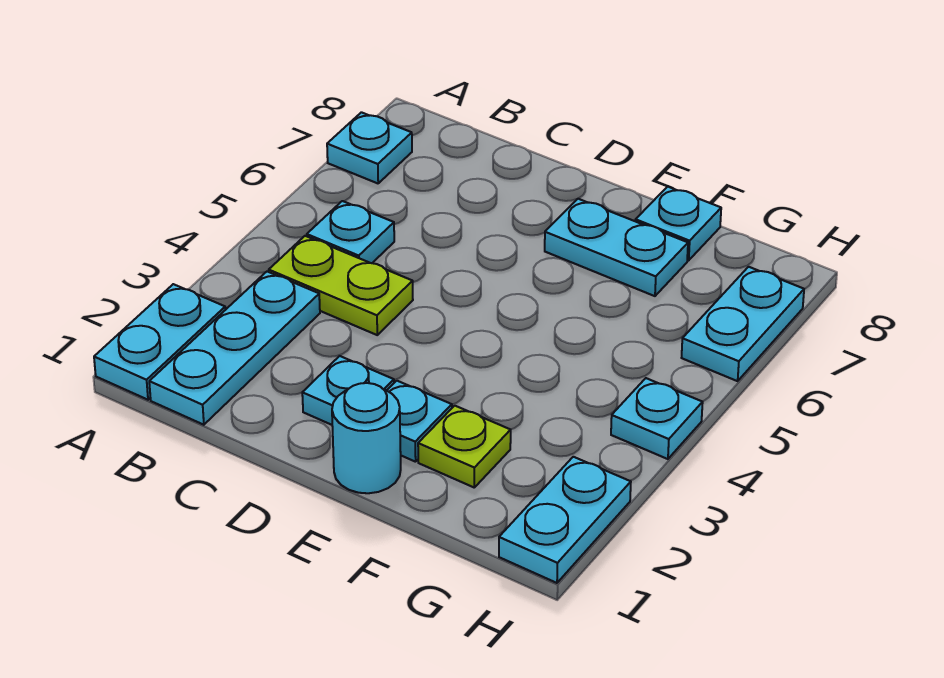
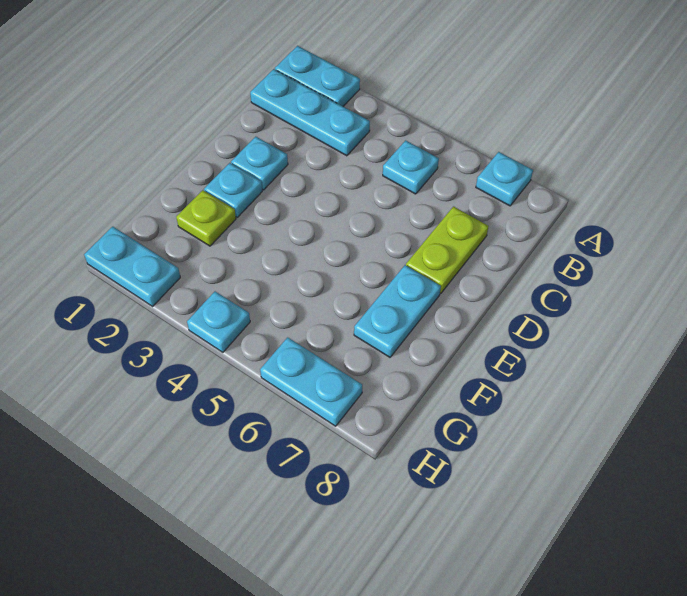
lime plate B4:C4 level 1 -> lime plate C7:D7 level 1
cyan round brick E1 level 1 -> none
cyan plate F8 level 1 -> none

